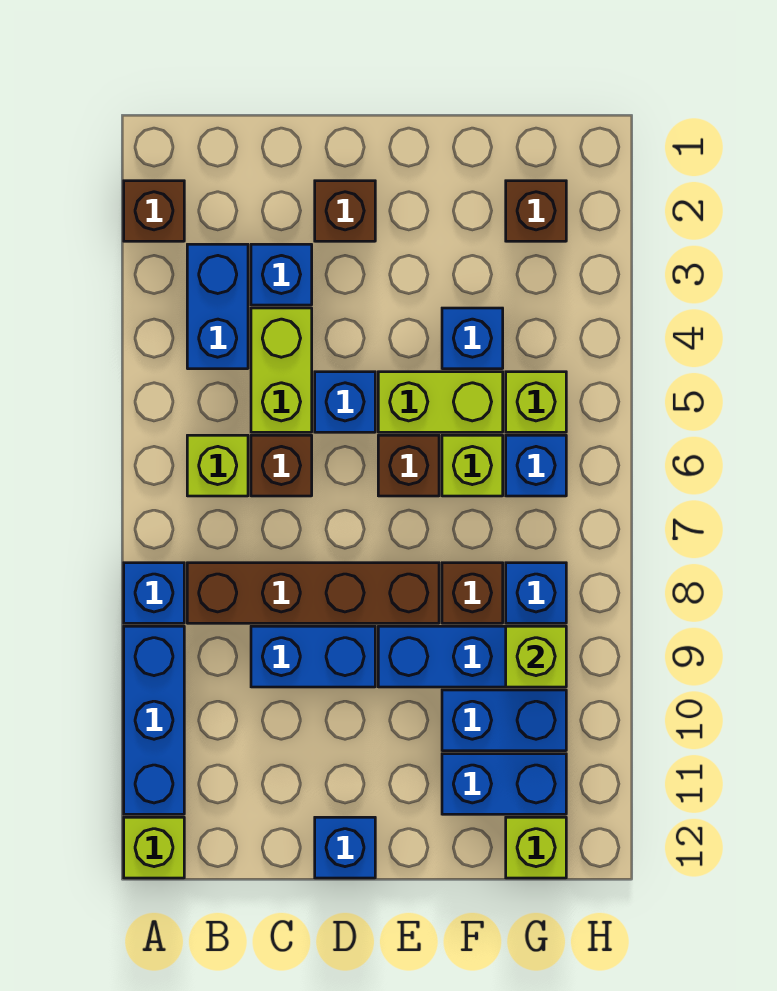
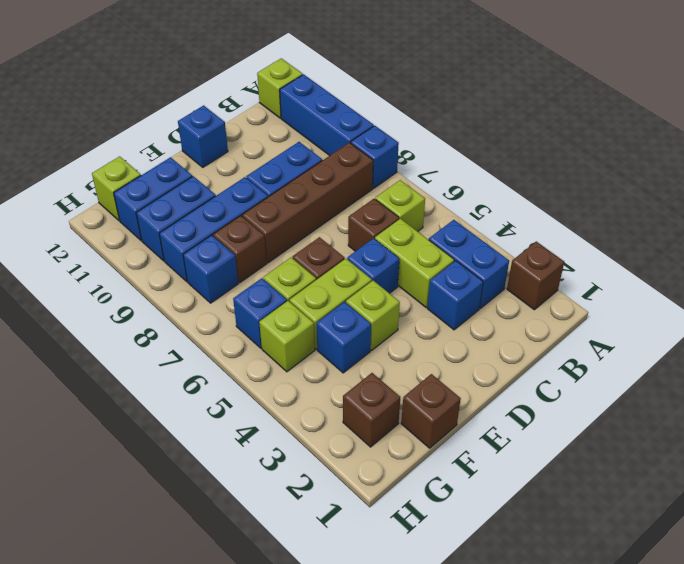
brown brick D2 level 1 -> brown brick F1 level 1
lime brick G9 level 2 -> lime brick E4 level 1

